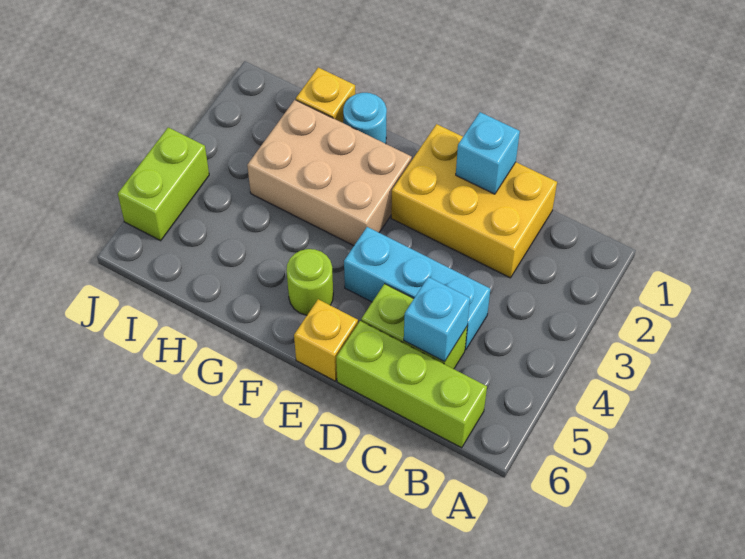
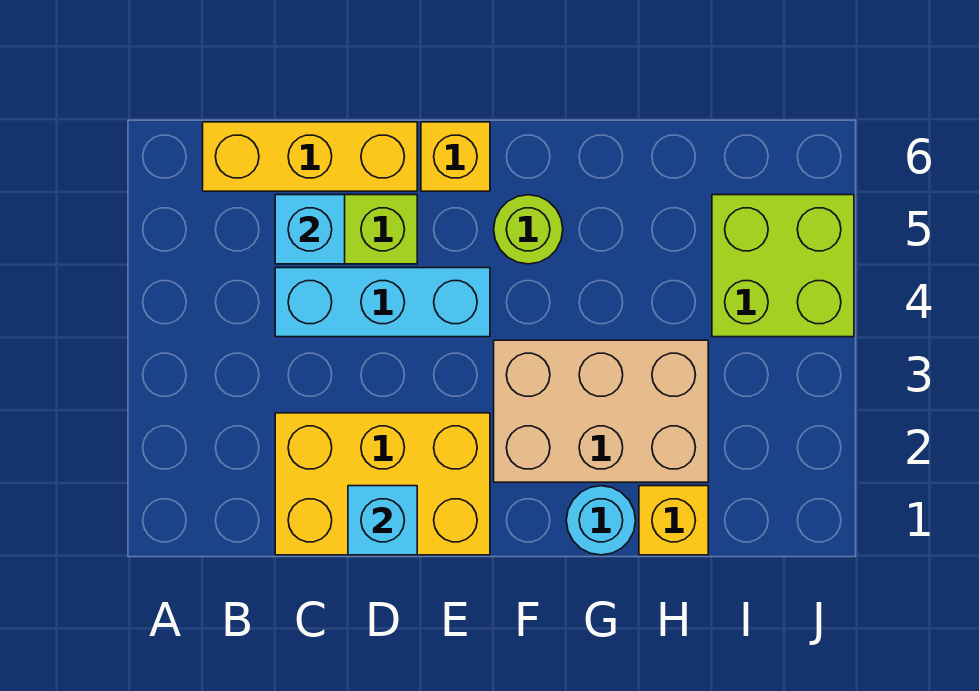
lime brick B6:D6 level 1 -> yellow brick B6:D6 level 1
lime brick J4:J5 level 1 -> lime brick I4:J5 level 1

